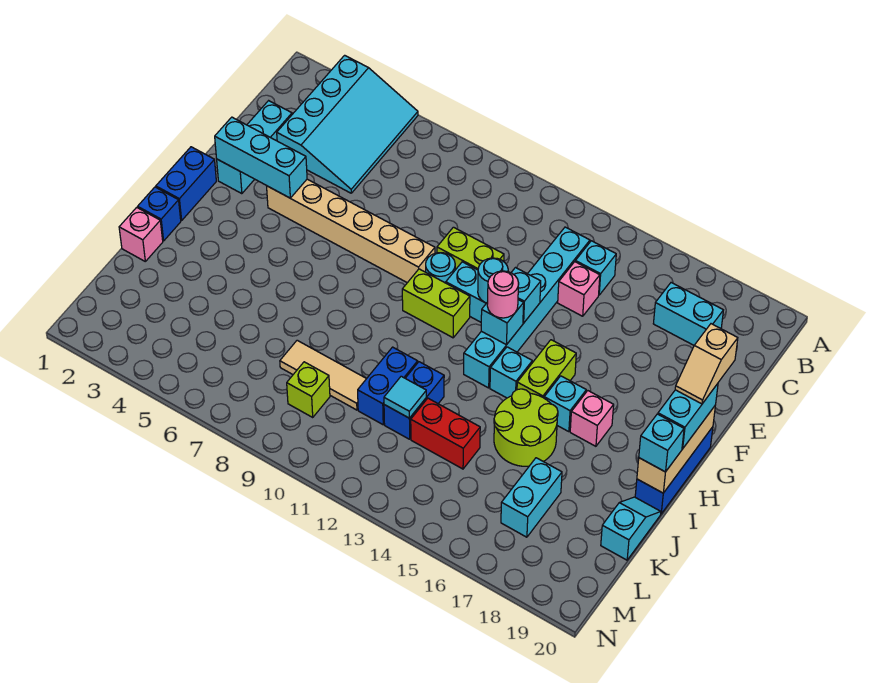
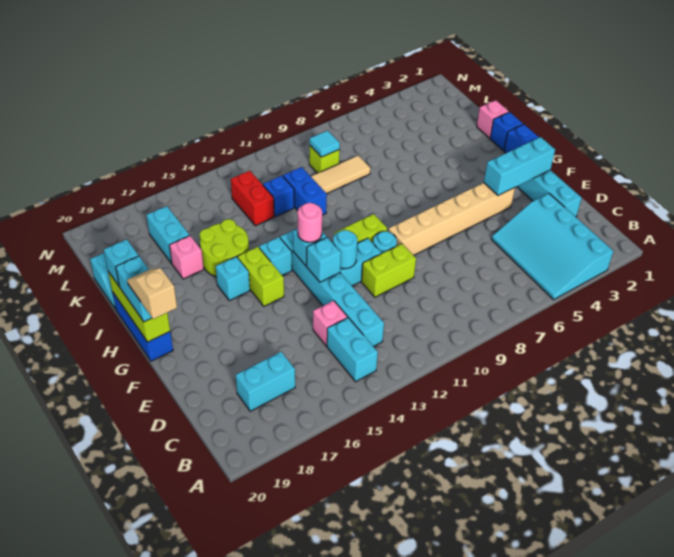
cyan brick C14 level 1 -> cyan brick B14:C14 level 1
tan brick G20:I20 level 2 -> lime brick G20:I20 level 2
pink brick H17 level 1 -> pink brick J17 level 1
blue brick J12:K12 level 1 -> blue brick K12 level 1
cyan tile K12 level 2 -> cyan tile L9 level 2
red brick K13:K14 level 1 -> red brick K13:L13 level 1

